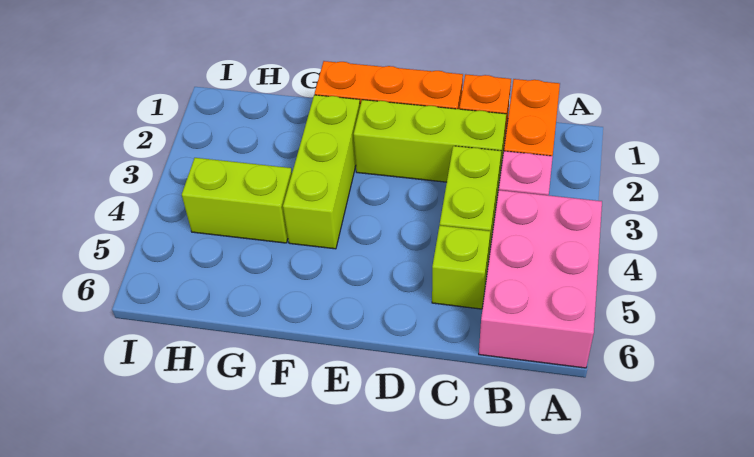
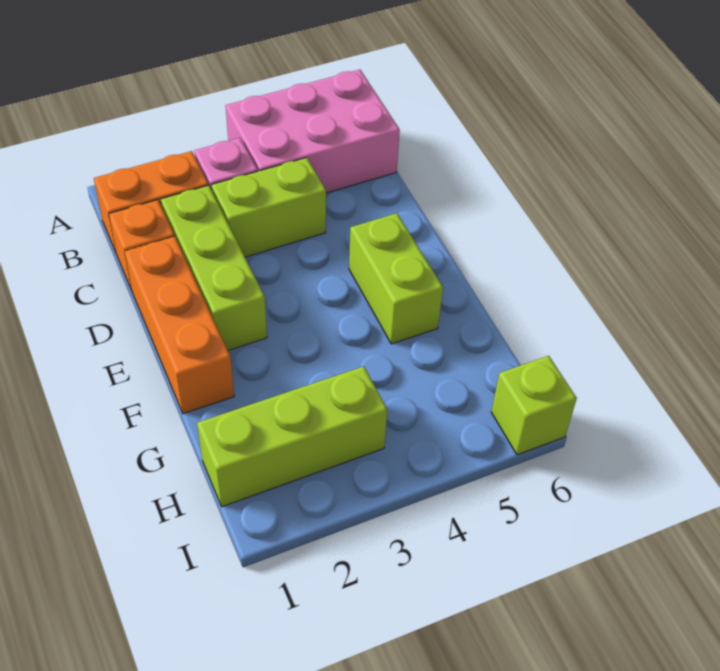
lime brick C5 level 1 -> lime brick I6 level 1
lime brick F2:F4 level 1 -> lime brick H1:H3 level 1
lime brick G4:H4 level 1 -> lime brick E5:F5 level 1

